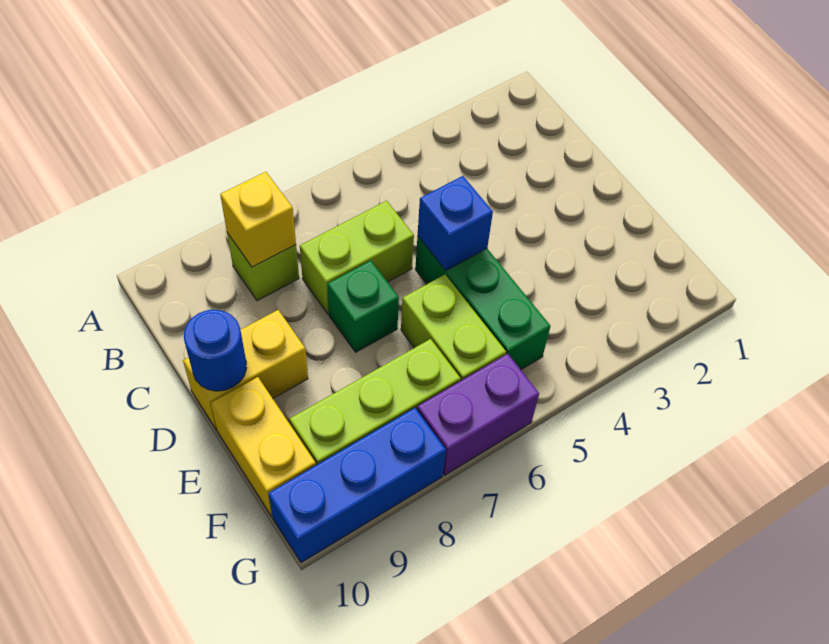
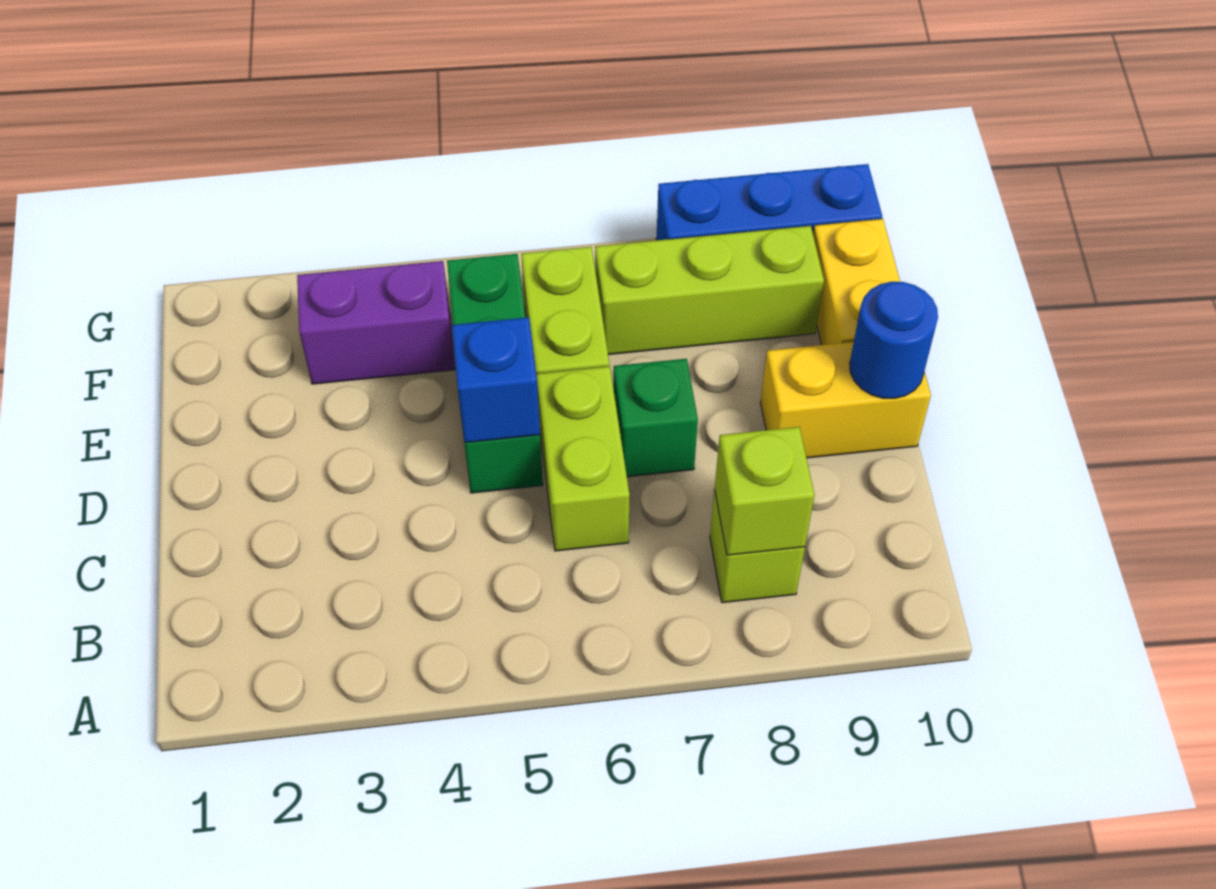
yellow brick B8 level 2 -> lime brick B8 level 2
lime brick C6:C7 level 1 -> lime brick C6:D6 level 1
purple brick G6:G7 level 1 -> purple brick F3:F4 level 1

